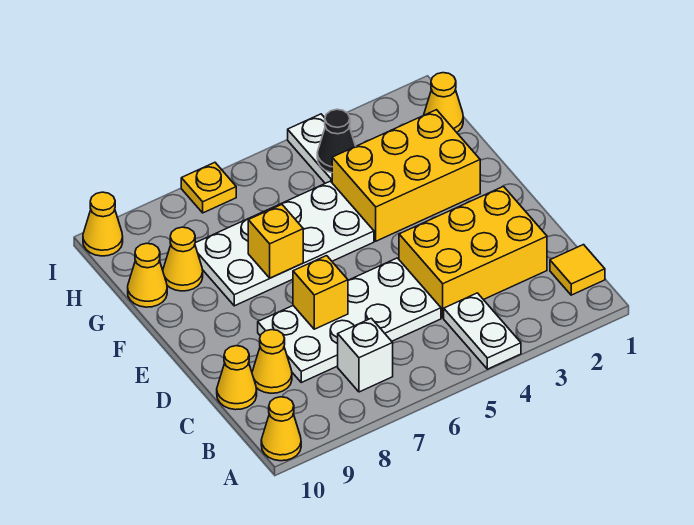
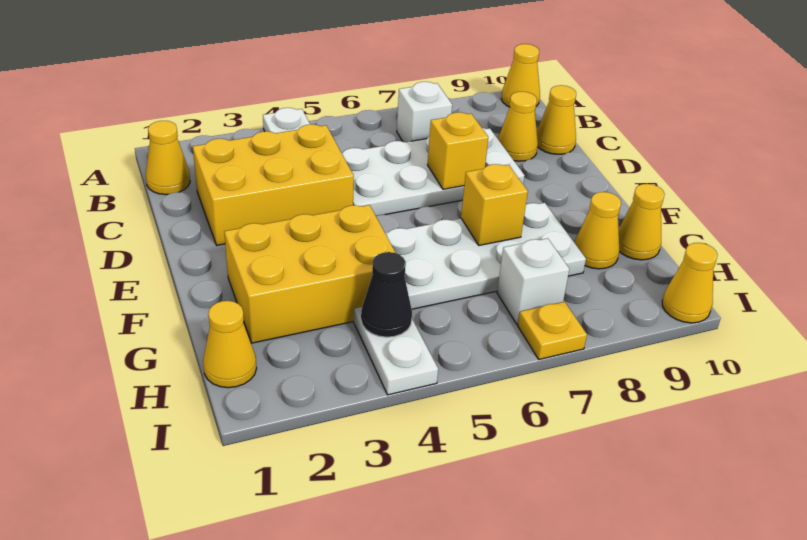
yellow tile B1 level 1 -> yellow cone B1 level 1
none -> white brick H7 level 1

